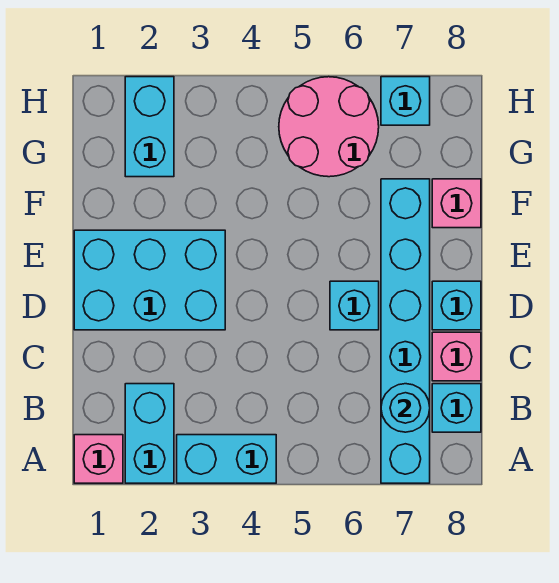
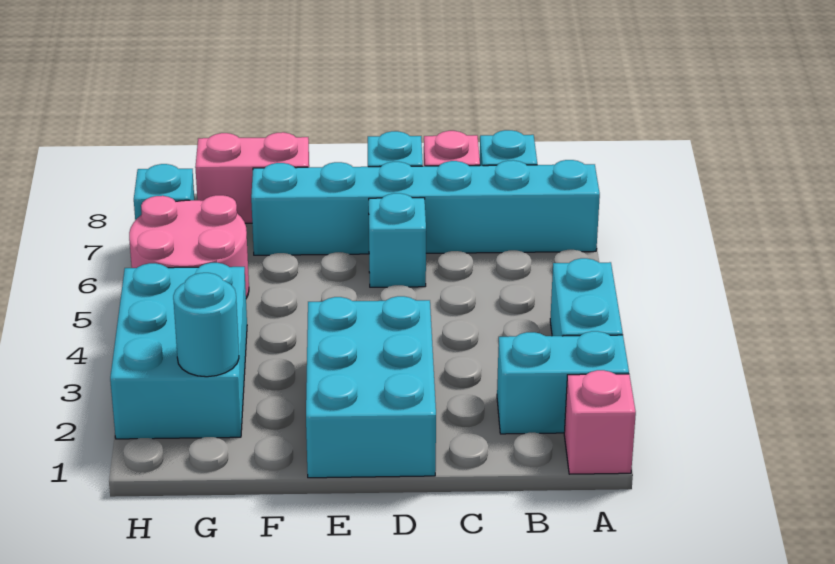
cyan round brick B7 level 2 -> cyan round brick G2 level 2
pink brick F8 level 1 -> pink brick F8:G8 level 1
cyan brick G2:H2 level 1 -> cyan brick G2:H4 level 1

